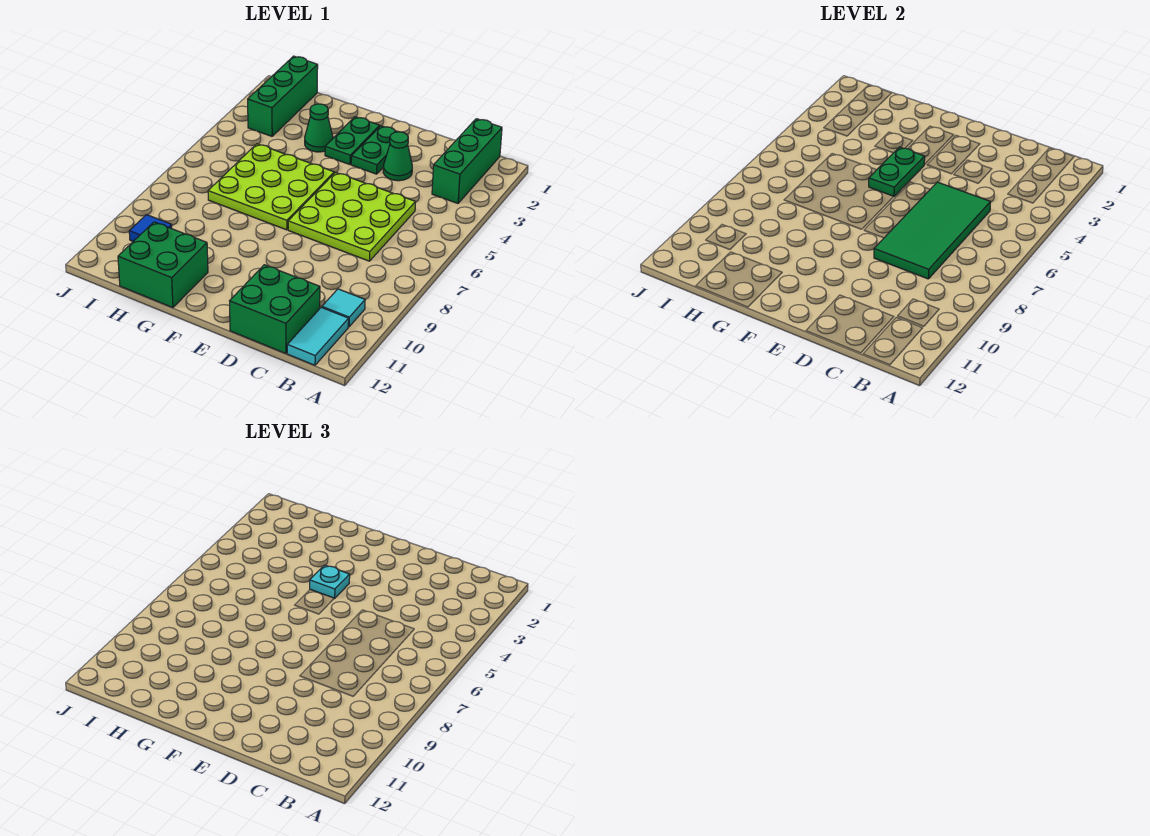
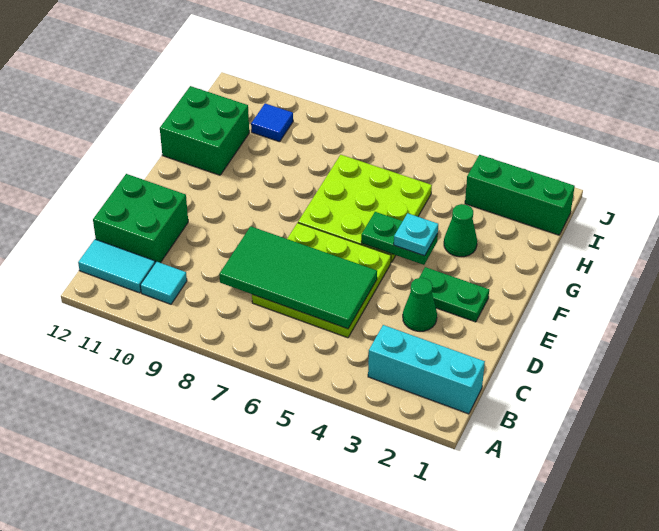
green brick B1:B3 level 1 -> cyan brick B1:B3 level 1
green plate F2:F3 level 1 -> none

